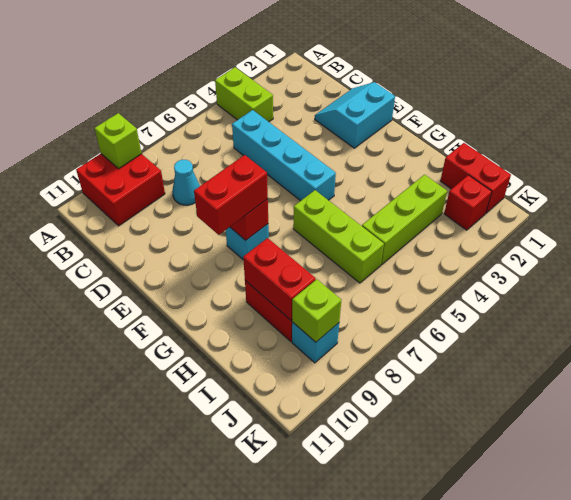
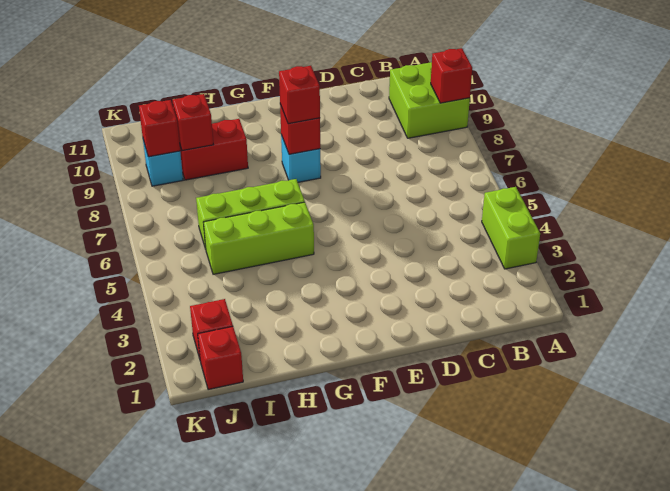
lime brick A4:B4 level 1 -> lime brick A3:A4 level 1
red brick A9:B10 level 1 -> lime brick A9:B10 level 1
lime brick A9 level 2 -> red brick A9 level 2
cyan brick C5:F5 level 1 -> none
cyan cone C8 level 1 -> none
cyan slope D1:E2 level 1 top E -> none
red brick F8:F9 level 3 -> red brick F8 level 3
red brick H9:I9 level 2 -> red brick I9 level 2
red brick I1:J1 level 1 -> red brick J1 level 1
lime brick I3:I5 level 1 -> lime brick G5:I5 level 1
lime brick J9 level 2 -> red brick J9 level 2

